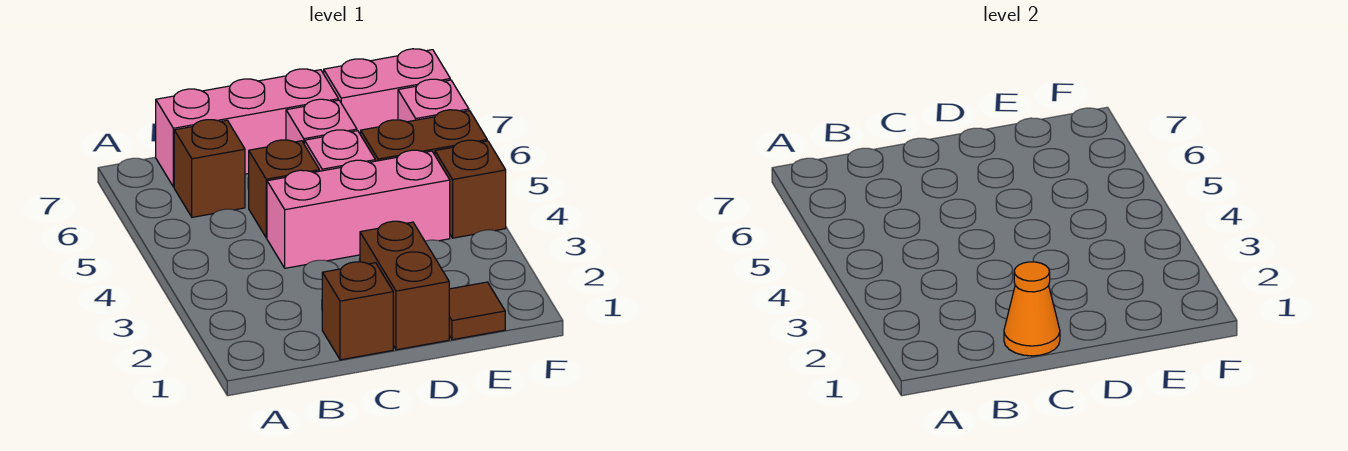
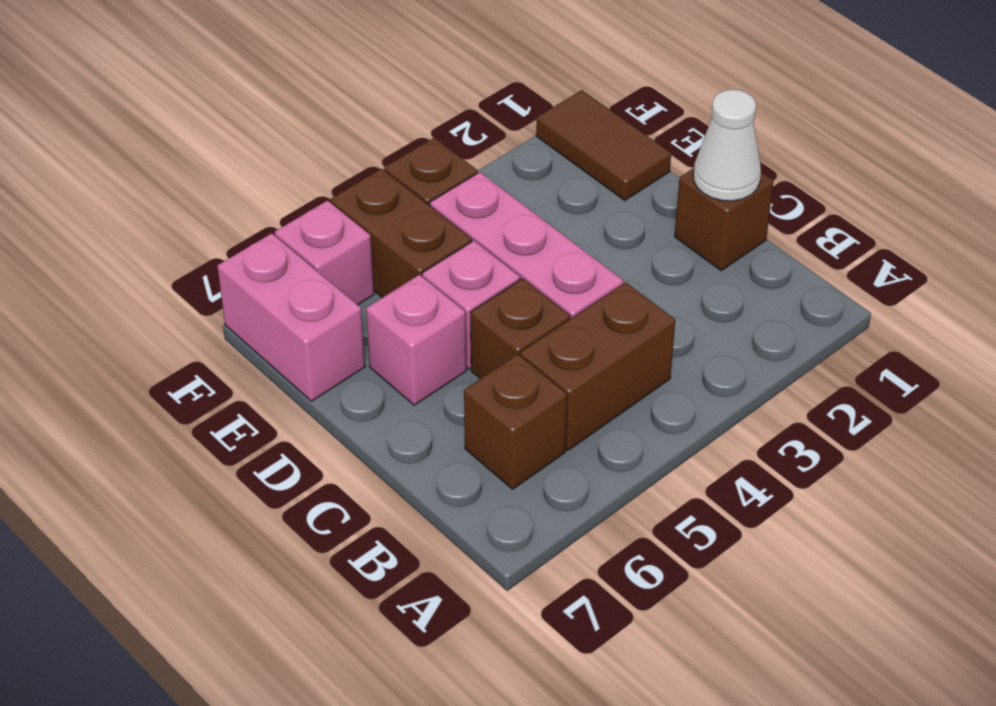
pink brick B7:D7 level 1 -> none
orange cone C1 level 2 -> white cone C1 level 2
brown brick D1:D2 level 1 -> brown brick B4:B5 level 1
brown tile E1 level 1 -> brown tile E1:F1 level 1

